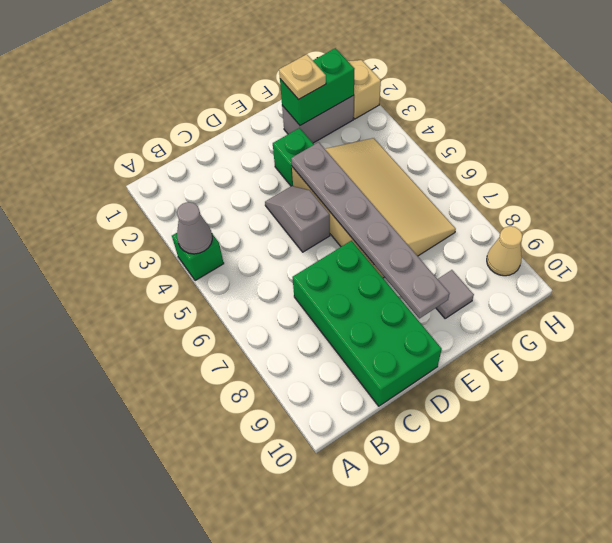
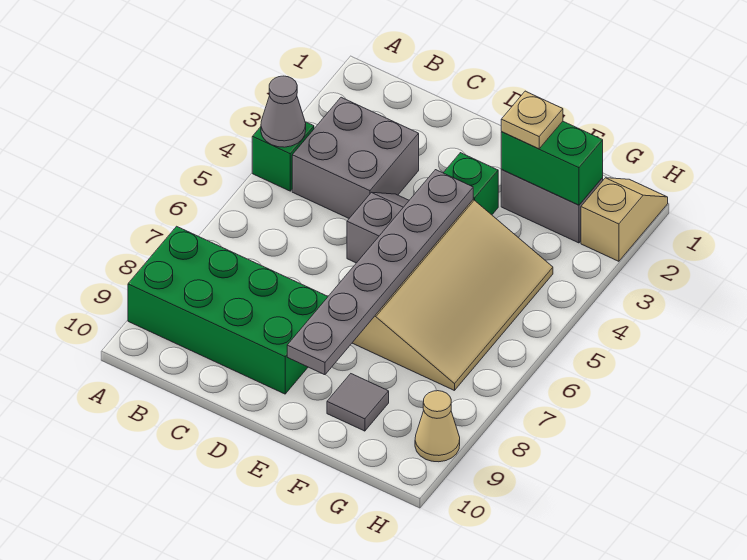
none -> grey brick B3:C4 level 1
green brick C7:D10 level 1 -> green brick A8:D9 level 1

